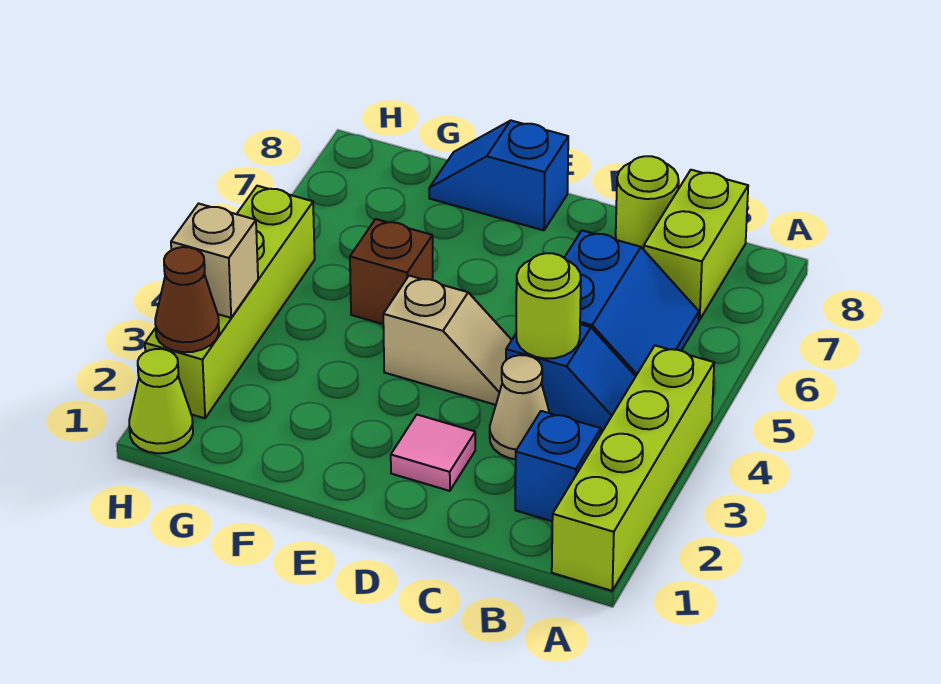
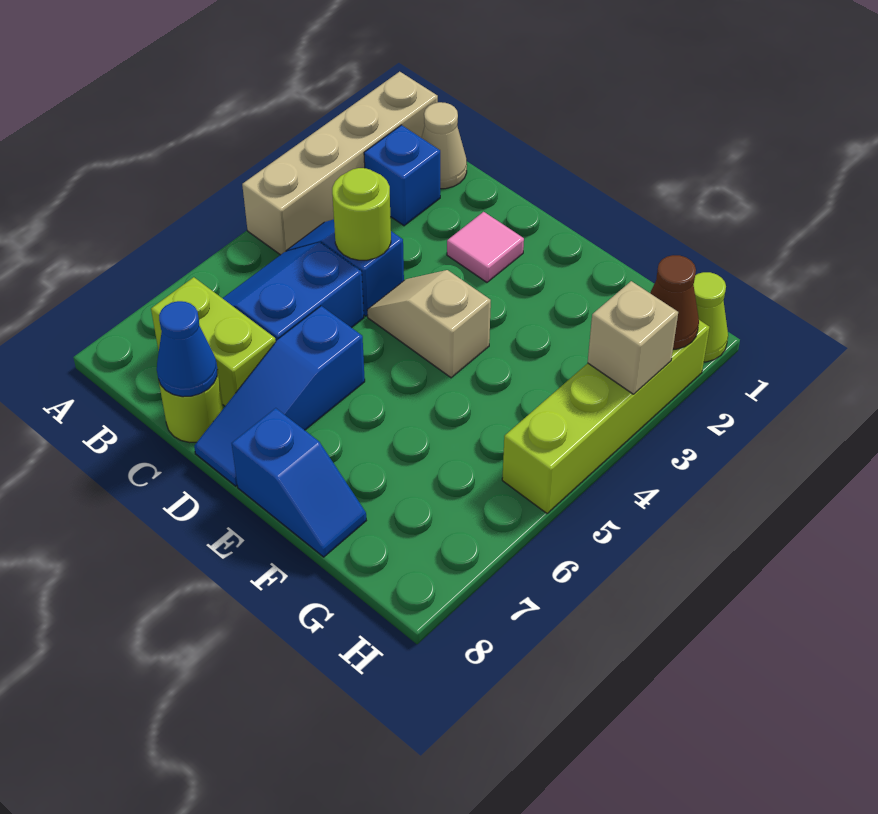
lime brick A1:A4 level 1 -> tan brick A1:A4 level 1
lime brick B7:B8 level 1 -> lime brick B7:C7 level 1
tan cone C3 level 1 -> tan cone B1 level 1
none -> blue cone C8 level 2
none -> blue slope D6:D8 level 1 top 6
brown brick F5 level 1 -> none

